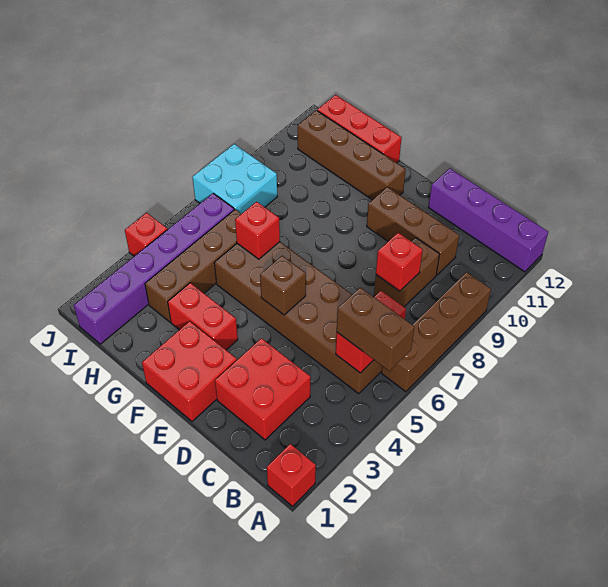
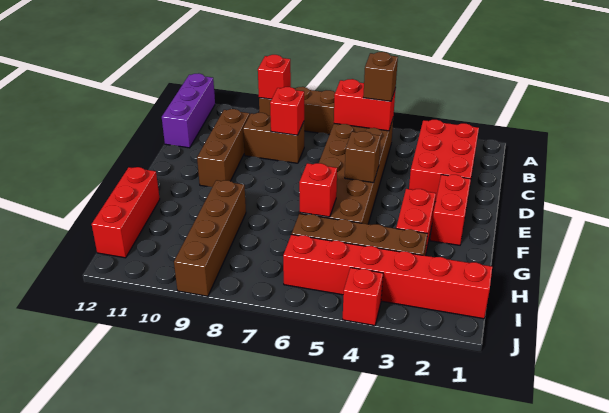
red brick A1 level 1 -> red brick A9 level 2
brown brick A5:B5 level 3 -> brown brick B5 level 3
purple brick A12:D12 level 1 -> purple brick A12:C12 level 1
red brick C2:D3 level 1 -> red brick B2:D3 level 1
red brick E1:F2 level 1 -> red brick E2:F2 level 1
brown brick F11:I11 level 1 -> brown brick G9:J9 level 1
purple brick I1:I6 level 1 -> red brick I1:I6 level 1
cyan brick I7:J8 level 1 -> none

